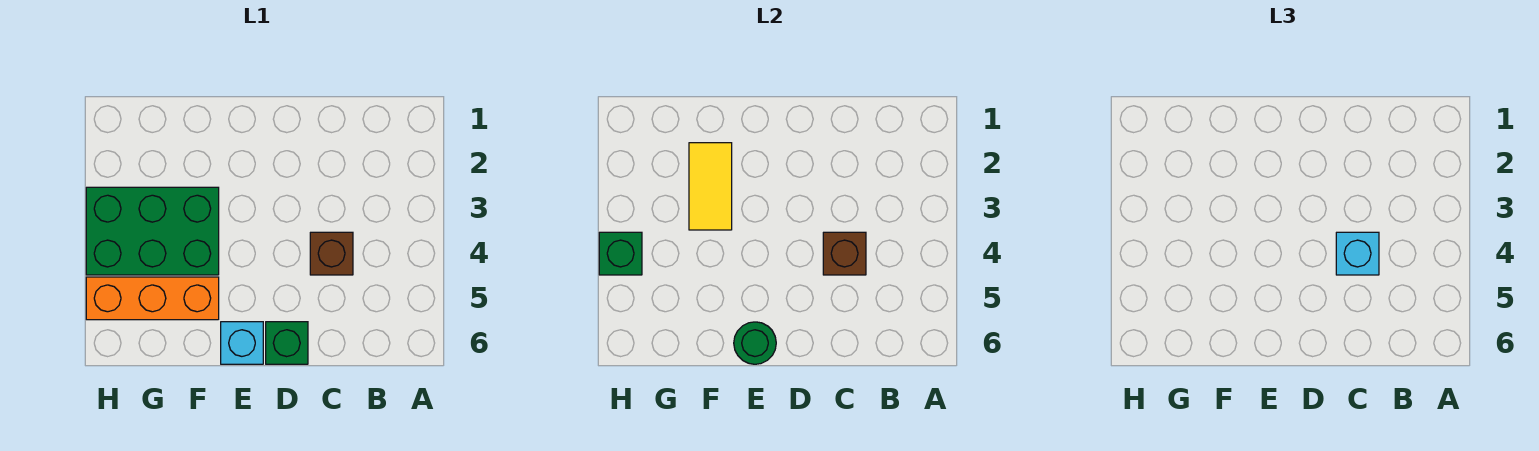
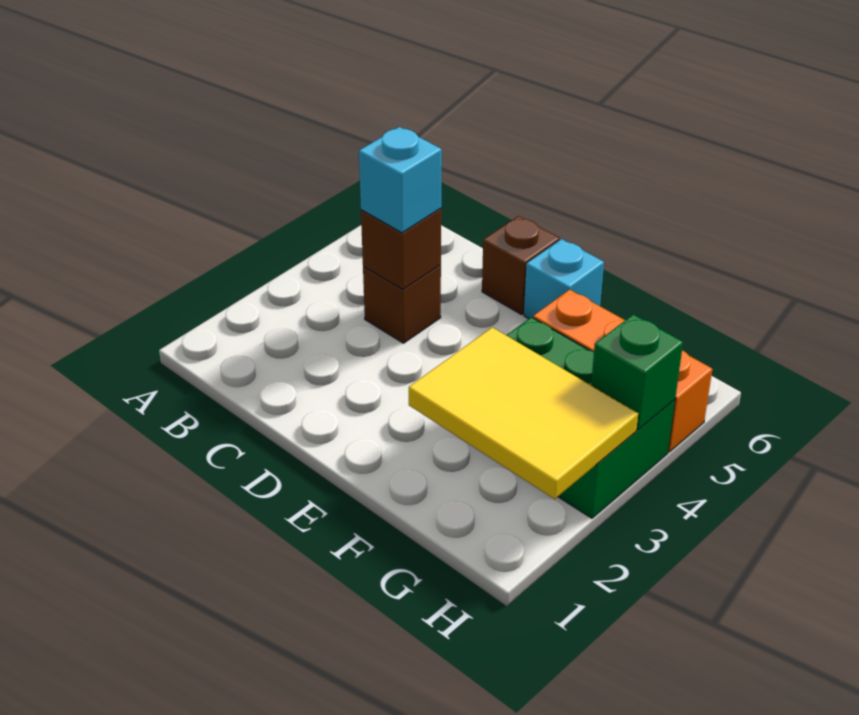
green brick D6 level 1 -> brown brick D6 level 1
green round brick E6 level 2 -> none
yellow tile F2:F3 level 2 -> yellow tile F2:H3 level 2

